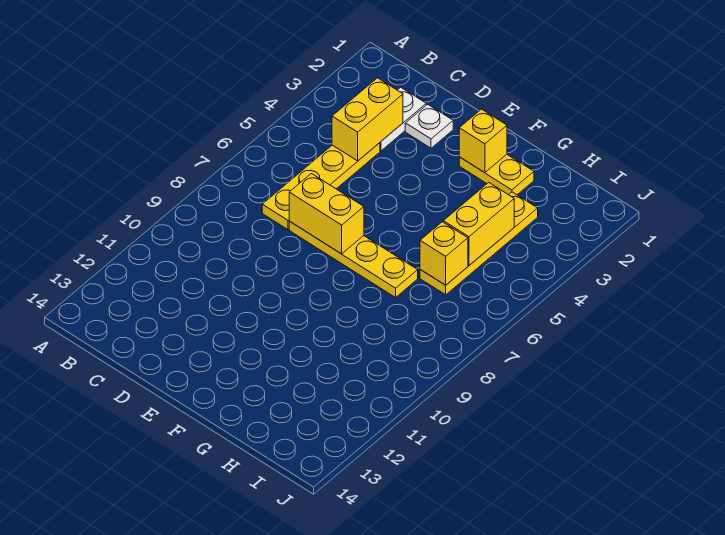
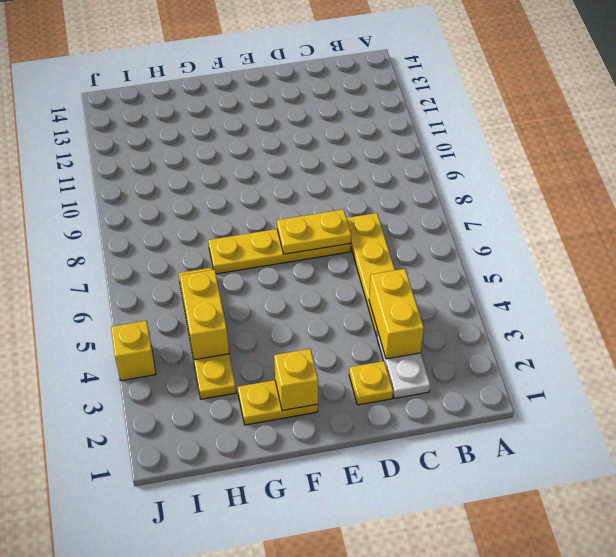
white plate D2 level 1 -> yellow plate D2 level 1
yellow brick D7:E7 level 2 -> yellow plate D7:E7 level 2
yellow brick H6 level 2 -> yellow brick J4 level 1

